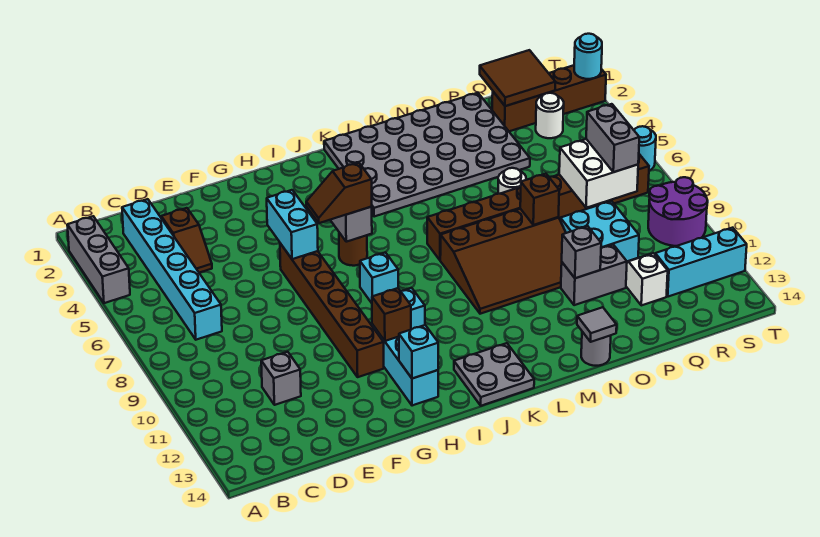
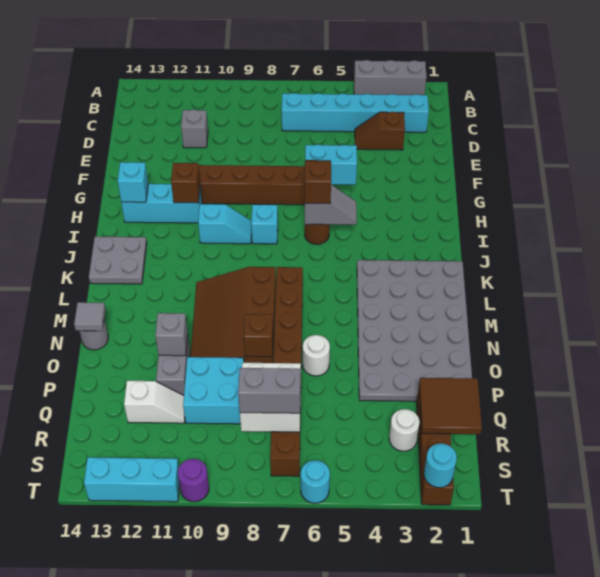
cyan brick R12:T12 level 1 -> cyan brick T11:T13 level 1
purple round brick S9:T10 level 1 -> purple round brick T10 level 1

